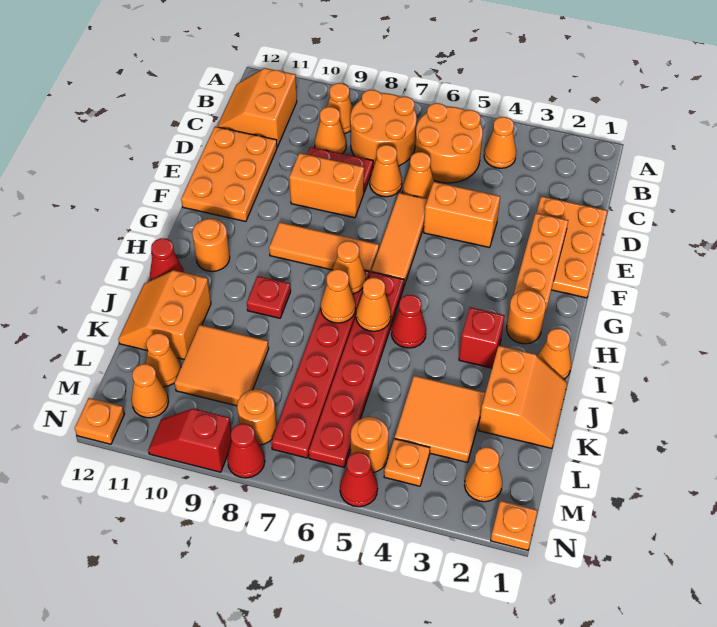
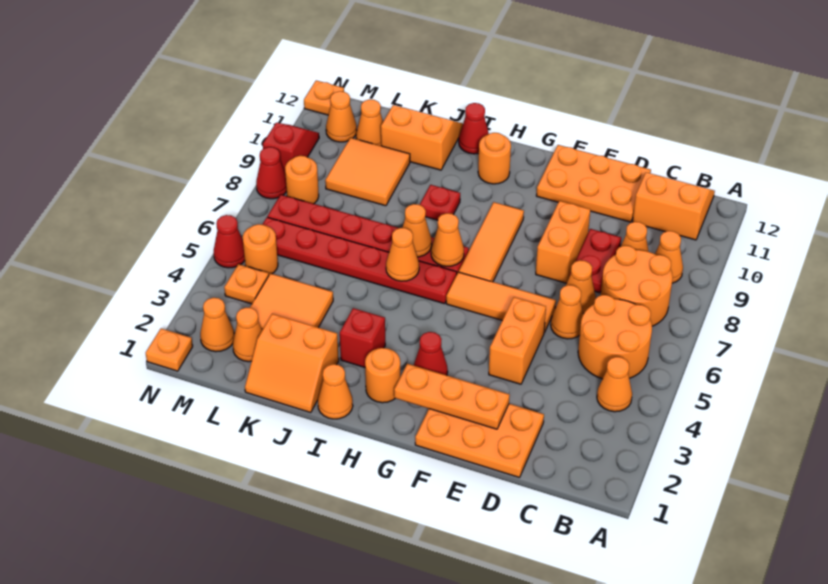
red cone I5 level 1 -> red cone G3 level 1
none -> orange cone L2 level 1

